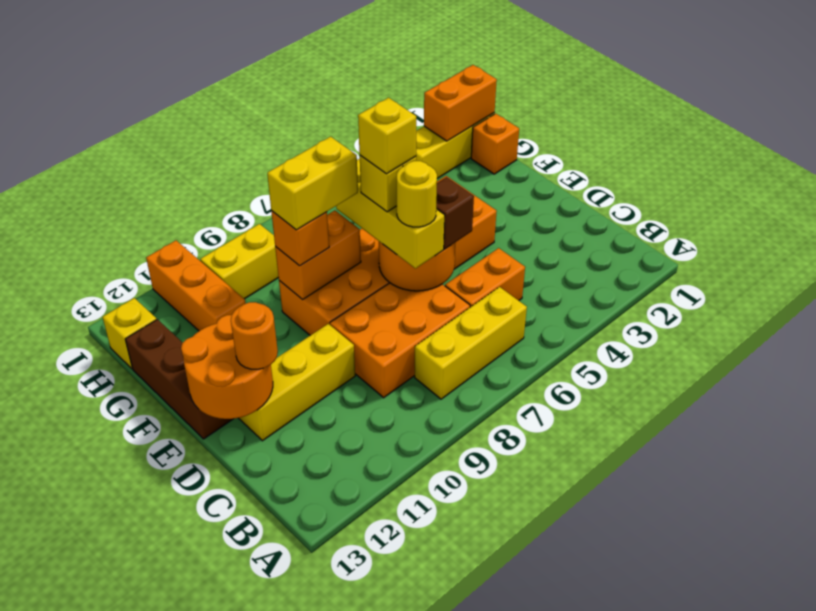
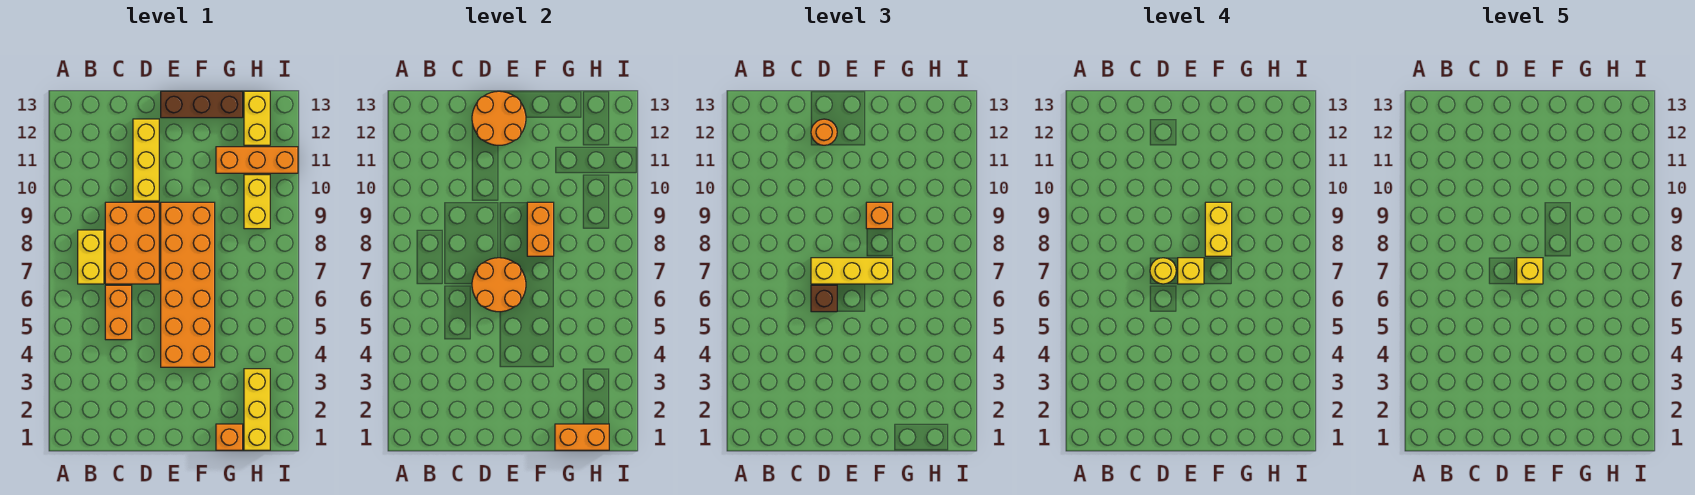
yellow brick B6:B8 level 1 -> yellow brick B7:B8 level 1
orange brick H1:H2 level 2 -> orange brick G1:H1 level 2
yellow brick H13 level 1 -> yellow brick H12:H13 level 1

